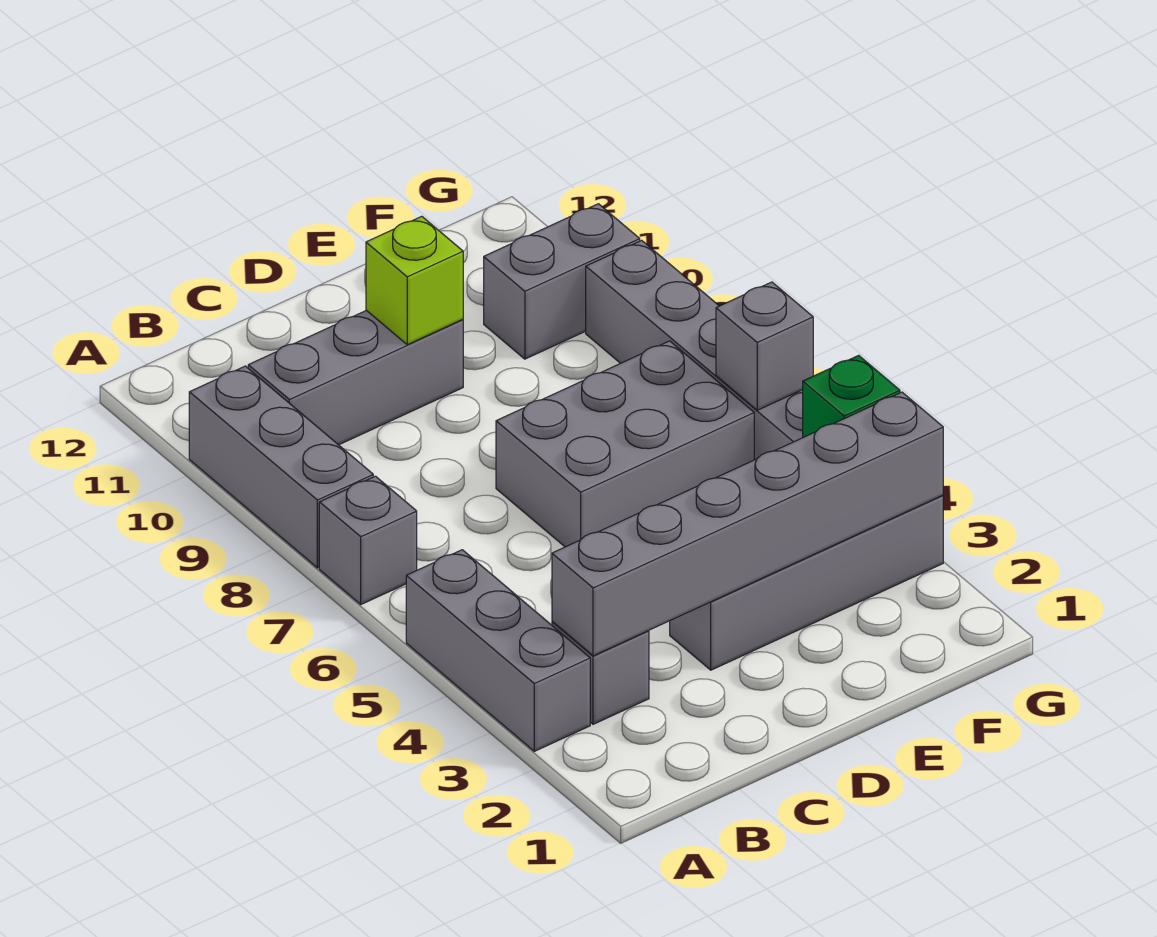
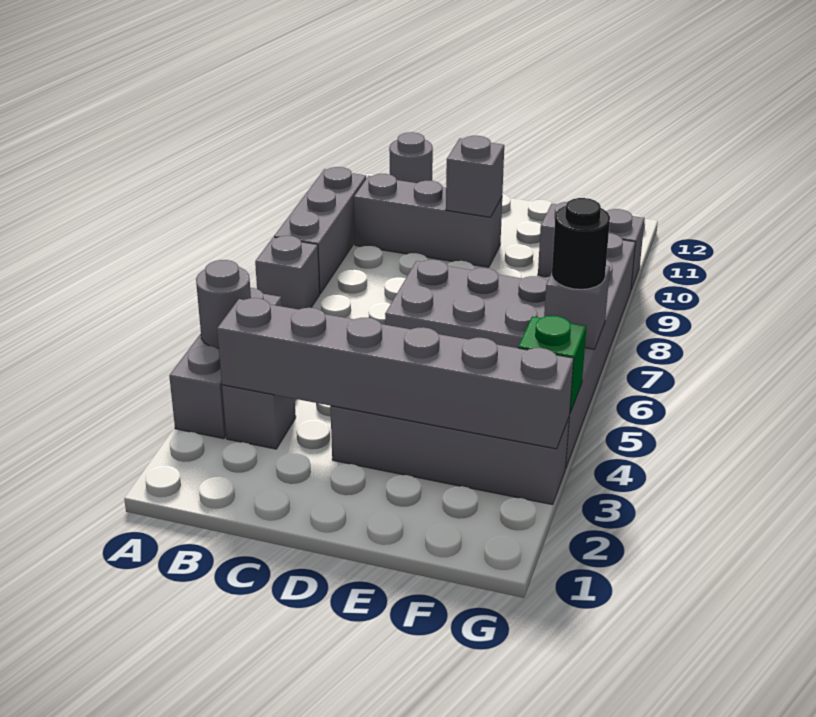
none -> grey round brick A4 level 2
none -> grey round brick B12 level 1
lime brick D10 level 2 -> grey brick D10 level 2
none -> black round brick G6 level 3

